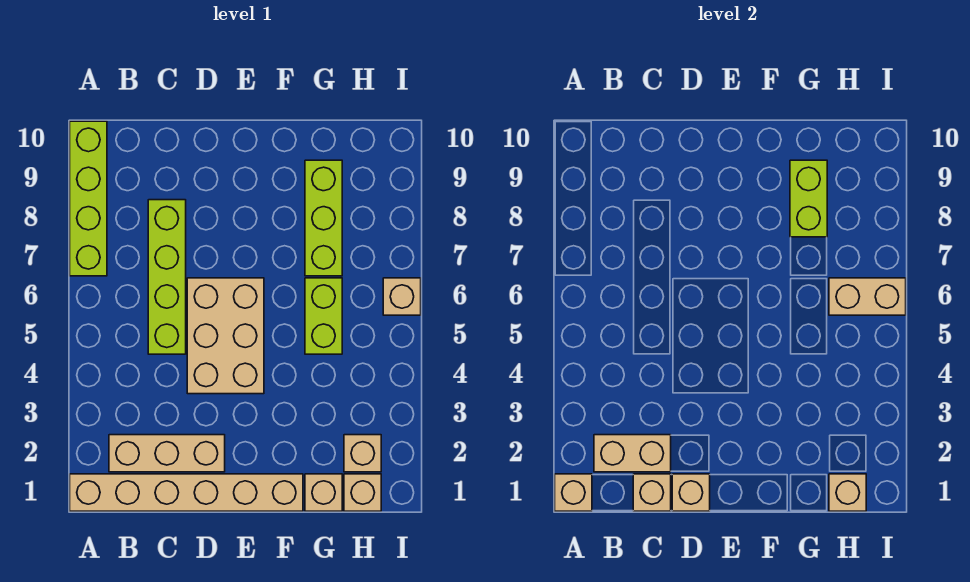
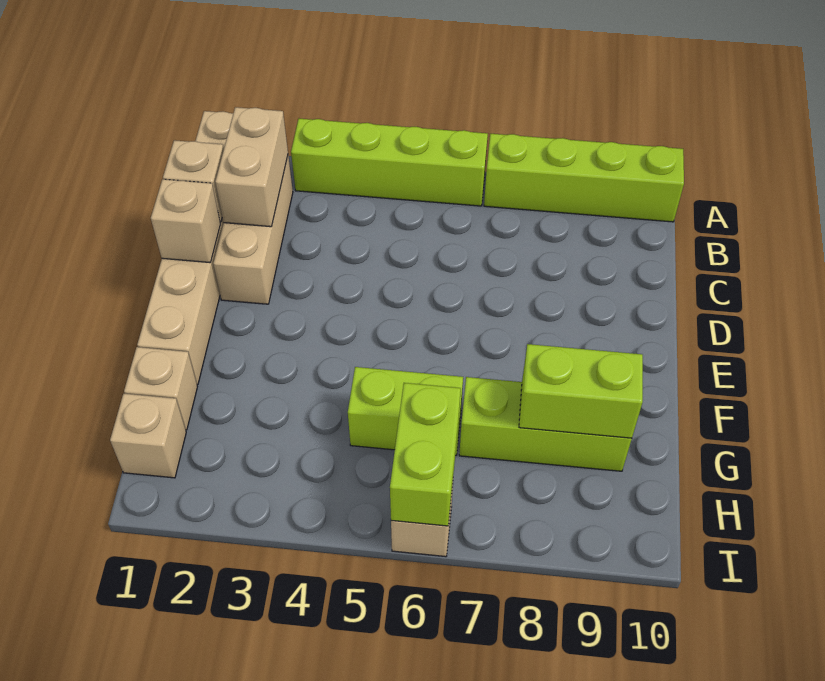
tan brick A1 level 2 -> none
lime brick C5:C8 level 1 -> lime brick A3:A6 level 1
tan brick D4:E6 level 1 -> none
tan brick H1 level 2 -> none
tan brick H2 level 1 -> none
tan brick H6:I6 level 2 -> lime brick H6:I6 level 2

